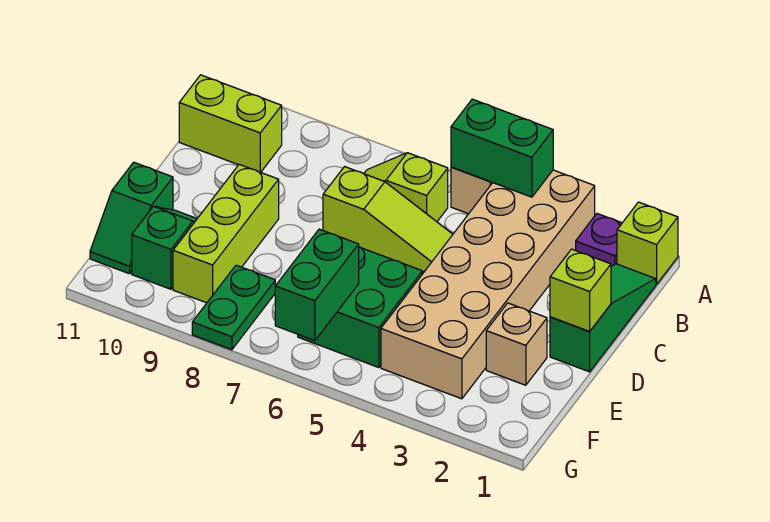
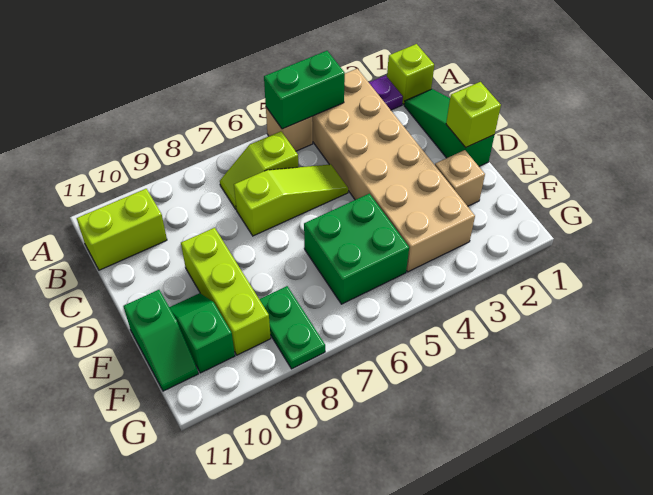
green brick F6:G6 level 2 -> none

